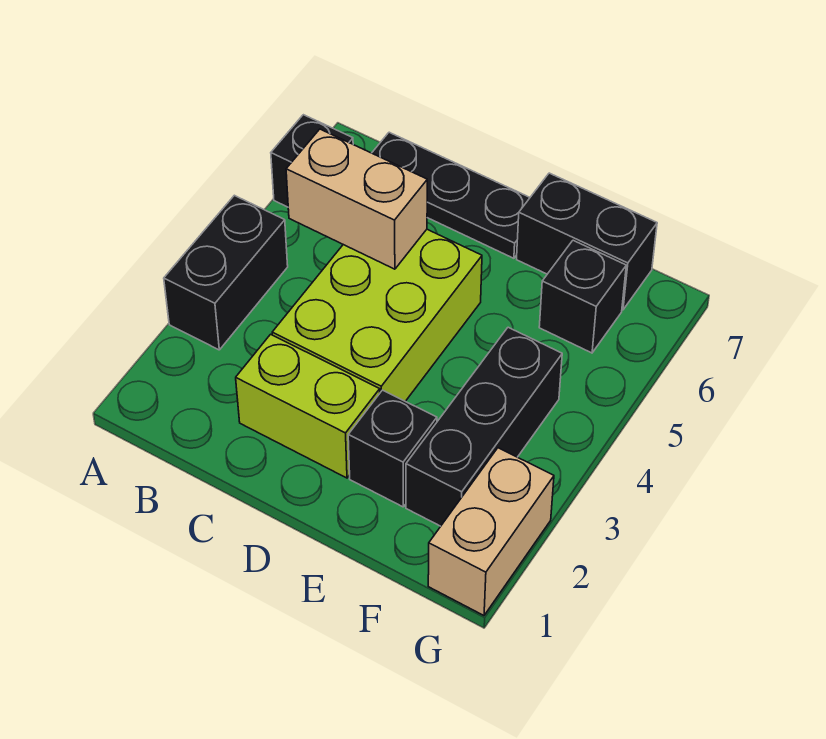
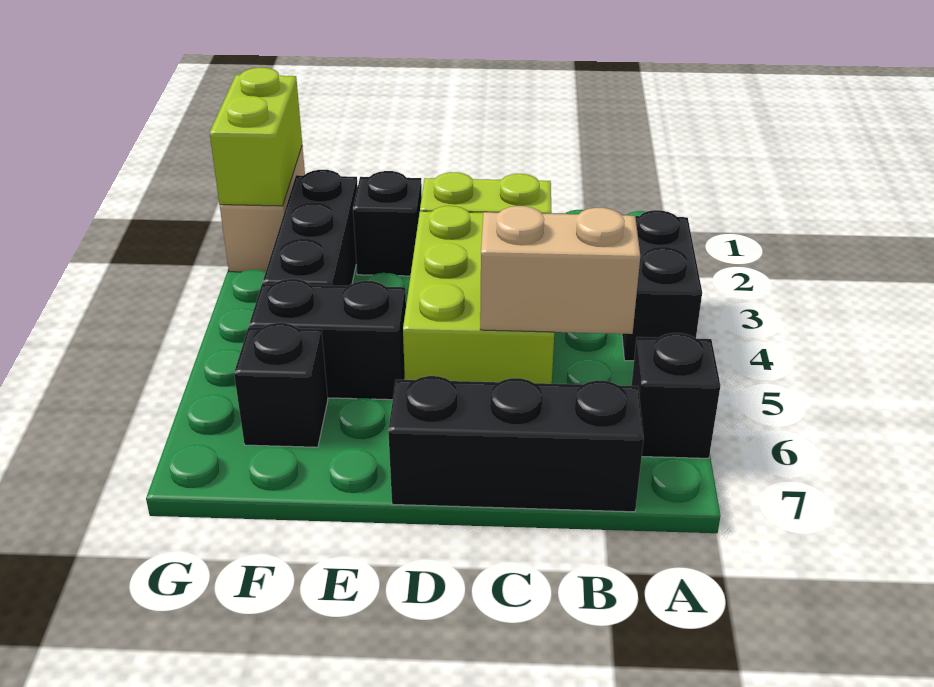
black plate B7:D7 level 1 -> black brick B7:D7 level 1
black brick E7:F7 level 1 -> black brick E5:F5 level 1
none -> lime brick G1:G2 level 2

